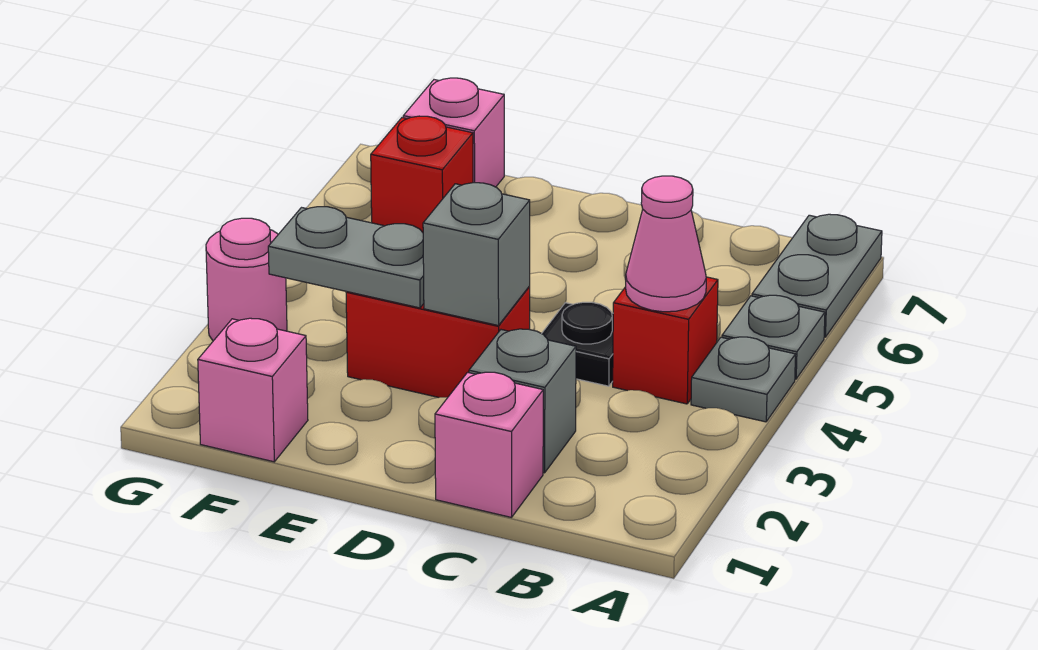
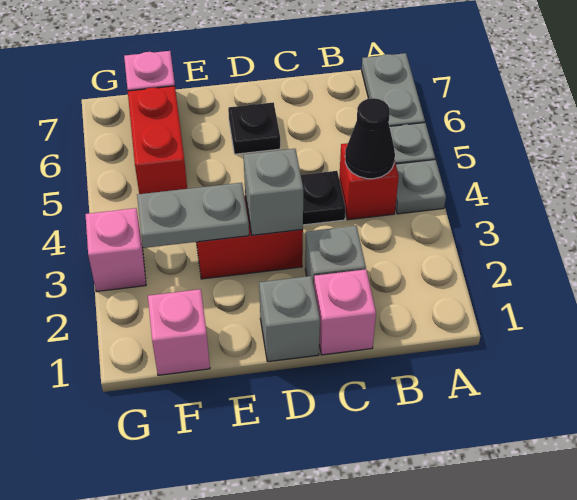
pink cone B4 level 2 -> black cone B4 level 2
none -> grey brick D1 level 1
none -> black plate D6 level 1
red brick F6 level 1 -> red brick F5:F6 level 1
pink round brick G3 level 1 -> pink brick G3 level 1

